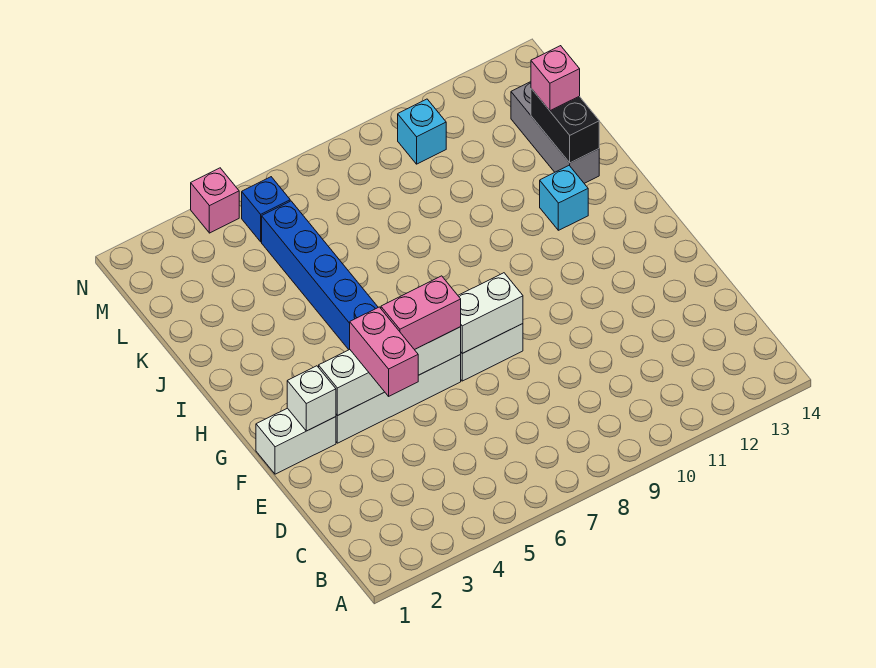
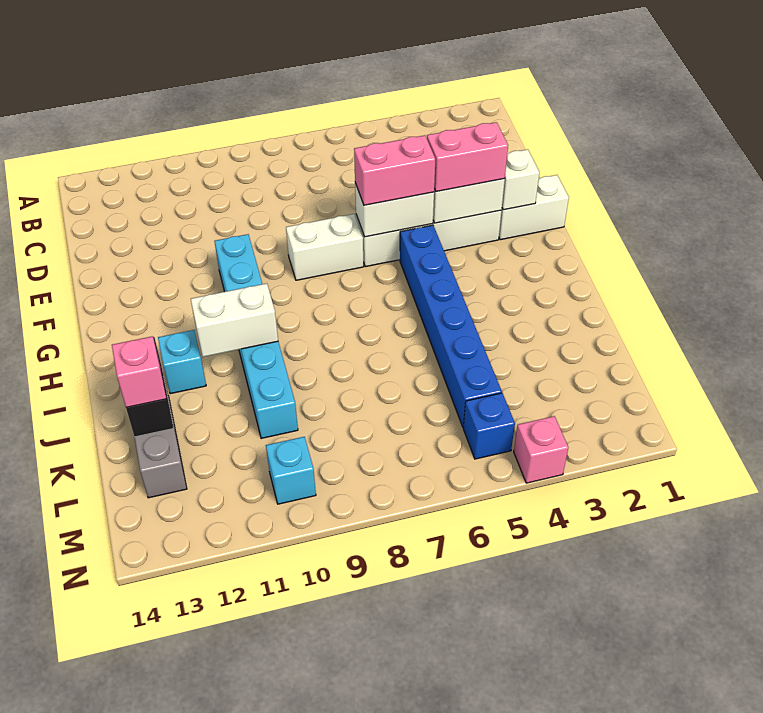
pink brick E4:F4 level 3 -> pink brick F3:F4 level 3
white brick F7:F8 level 2 -> white brick I10:I11 level 2
none -> cyan brick F10:K10 level 1

